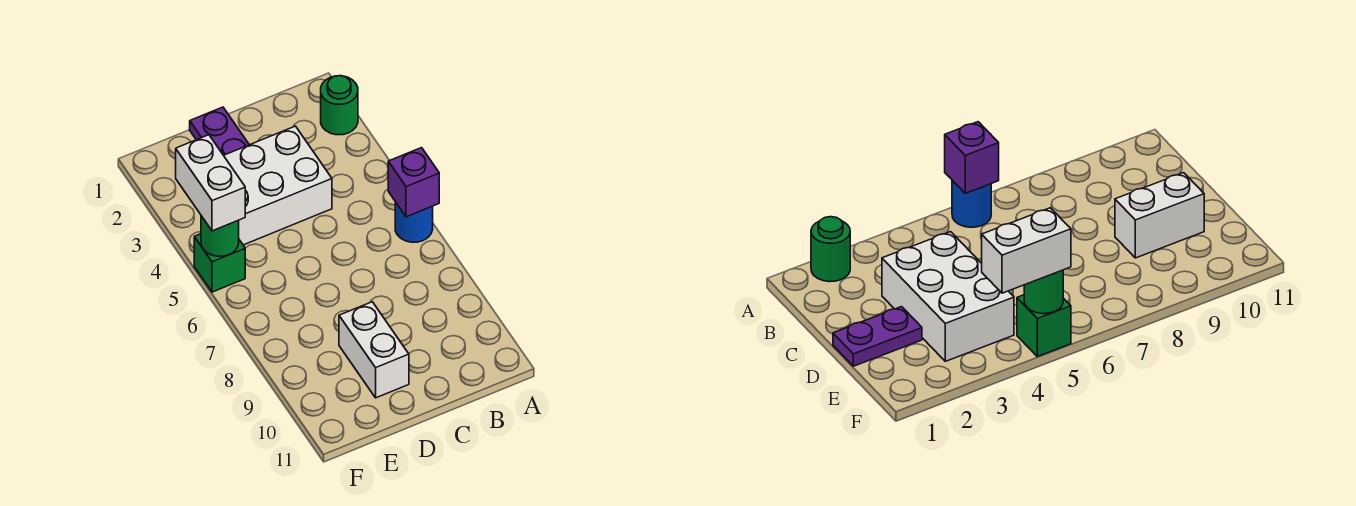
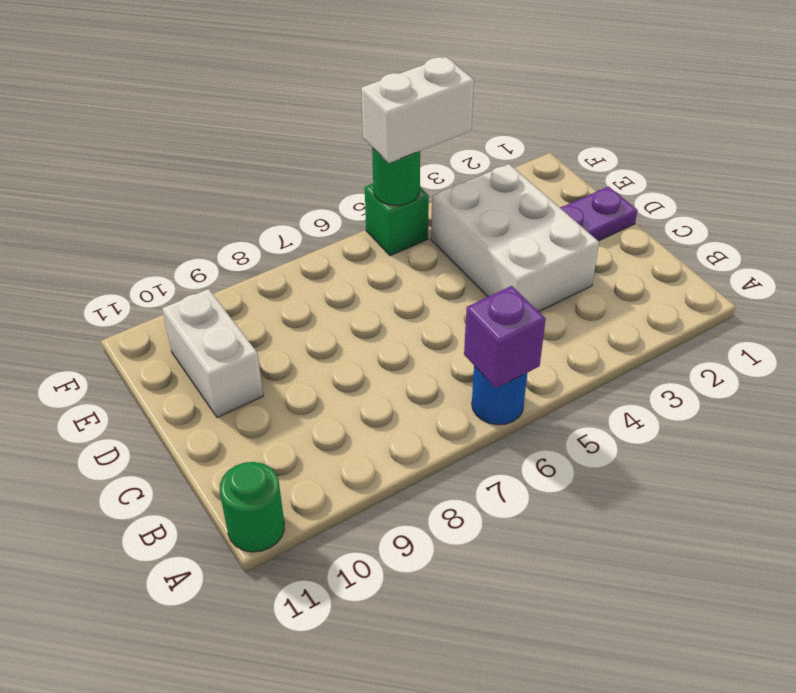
green round brick A2 level 1 -> green round brick A11 level 1
white brick D9:D10 level 1 -> white brick D10:E10 level 1

